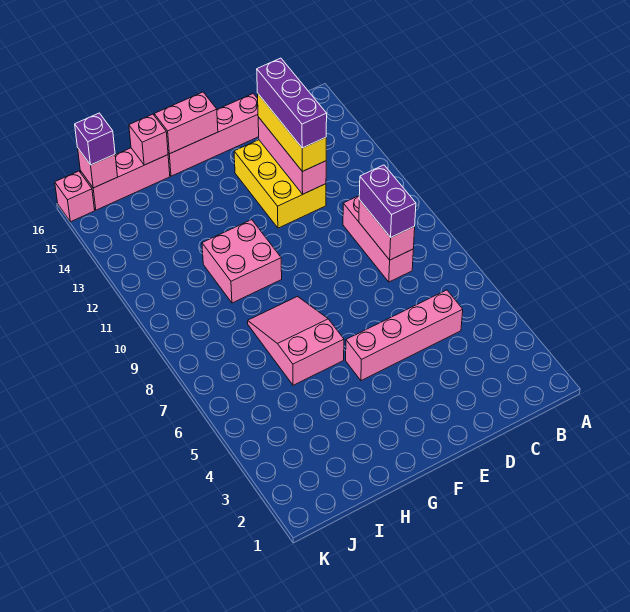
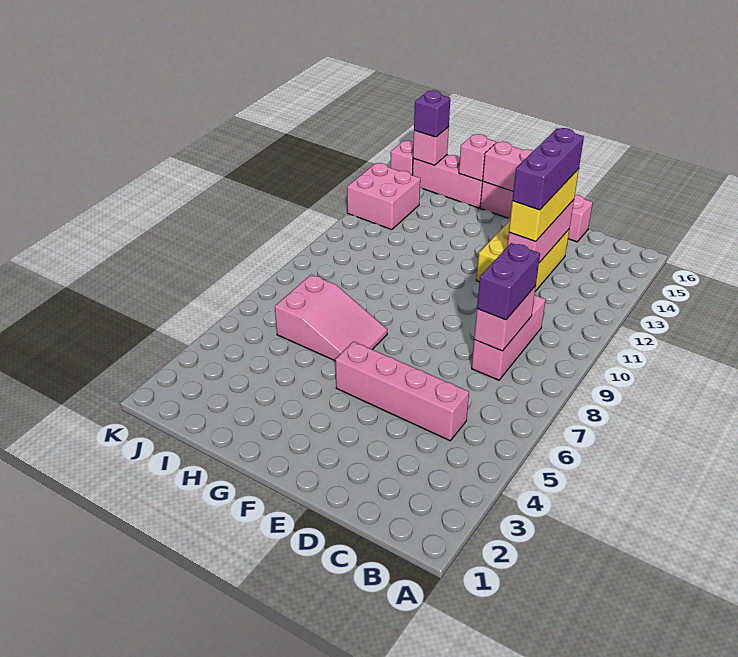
pink slope G6:H8 level 1 top 6 -> pink slope G6:I7 level 1 top I
pink brick G10:H11 level 1 -> pink brick J13:K14 level 1

